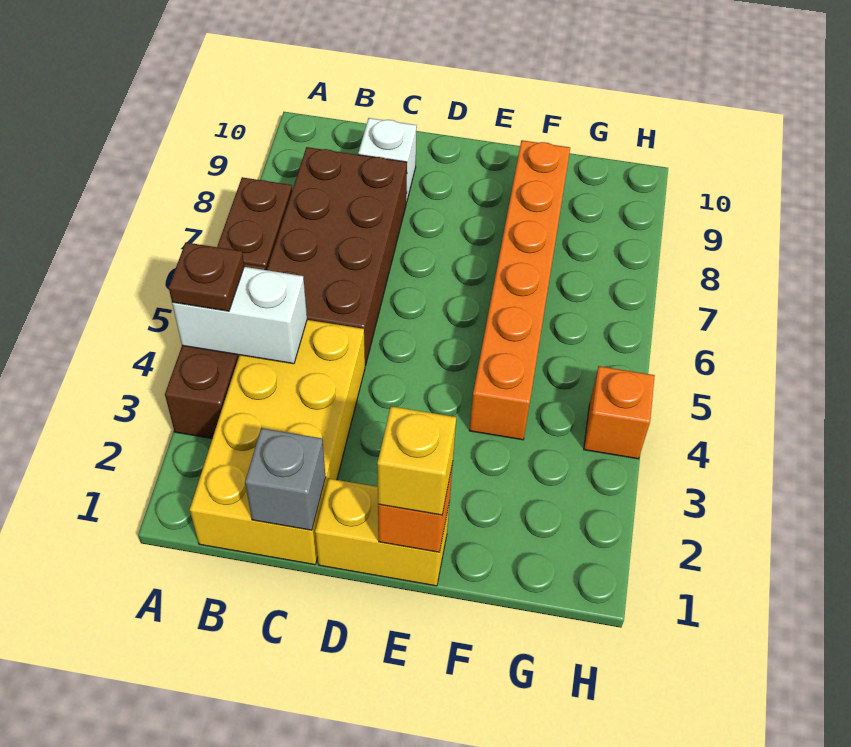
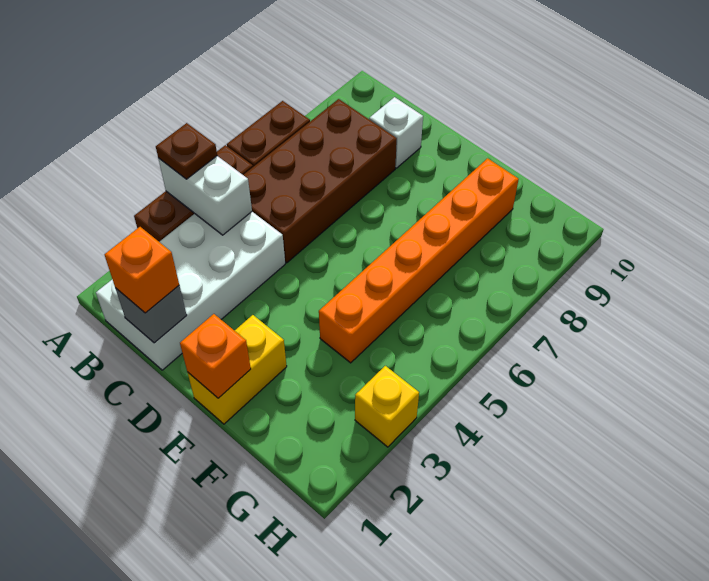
yellow brick B1:C4 level 1 -> white brick B1:C4 level 1
yellow brick D1:E1 level 1 -> yellow brick E1:E2 level 1
yellow brick E1 level 3 -> yellow brick H3 level 1
orange brick H4 level 1 -> orange brick C1 level 3

